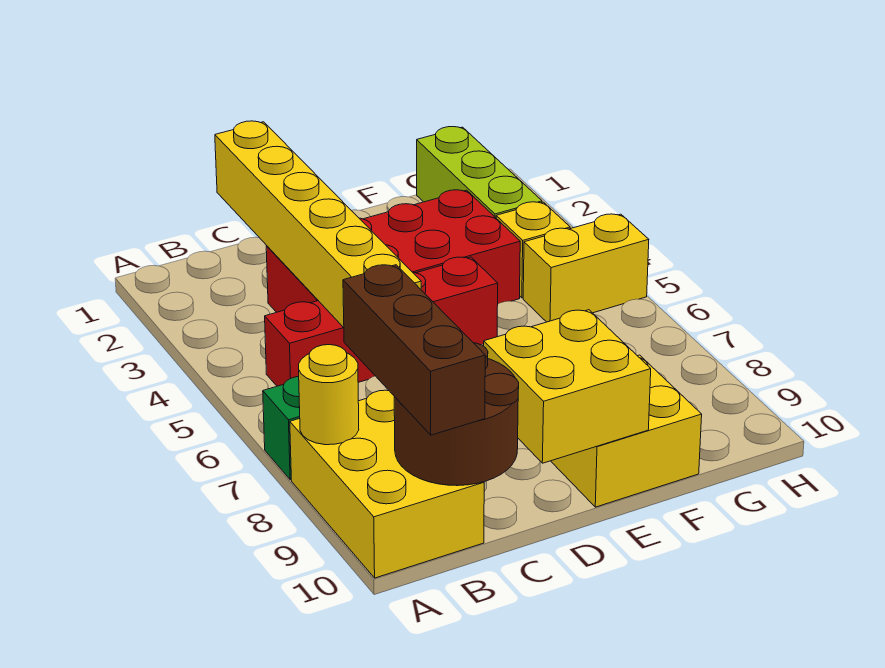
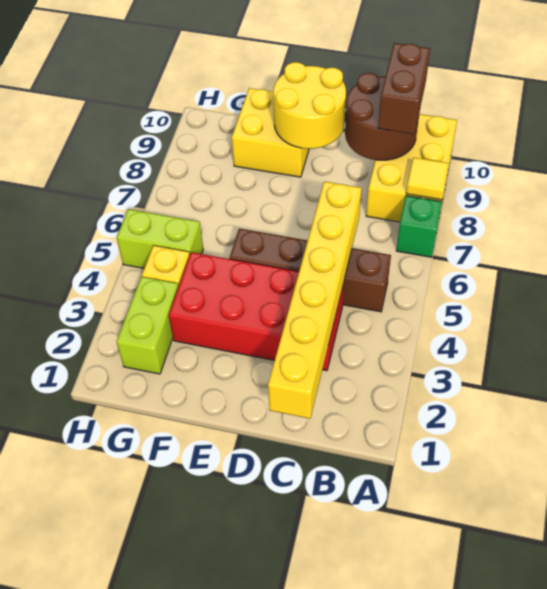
yellow round brick A8 level 2 -> yellow tile A8 level 2
red brick B5:E5 level 1 -> brown brick B5:E5 level 1
brown brick B8:B10 level 3 -> brown brick B9:B10 level 3
yellow brick D9:E10 level 2 -> yellow round brick D9:E10 level 2
lime brick G1:G3 level 1 -> lime brick G2:G3 level 1
yellow brick G5:H5 level 1 -> lime brick G5:H5 level 1

